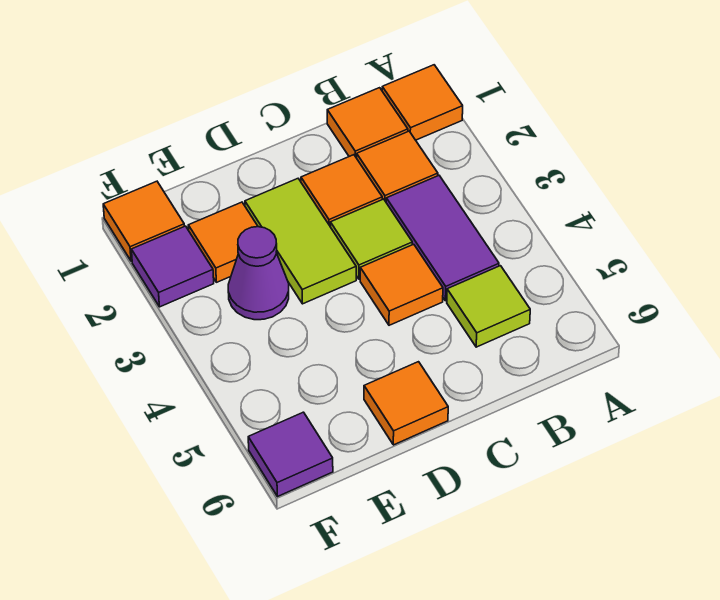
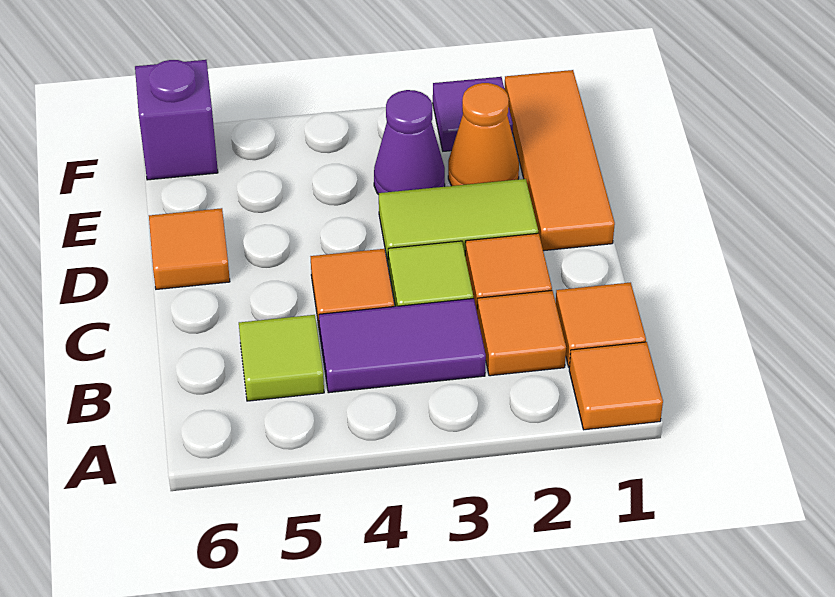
orange tile E2 level 1 -> orange cone E2 level 1
orange tile F1 level 1 -> orange tile D1:F1 level 1
purple tile F6 level 1 -> purple brick F6 level 1

